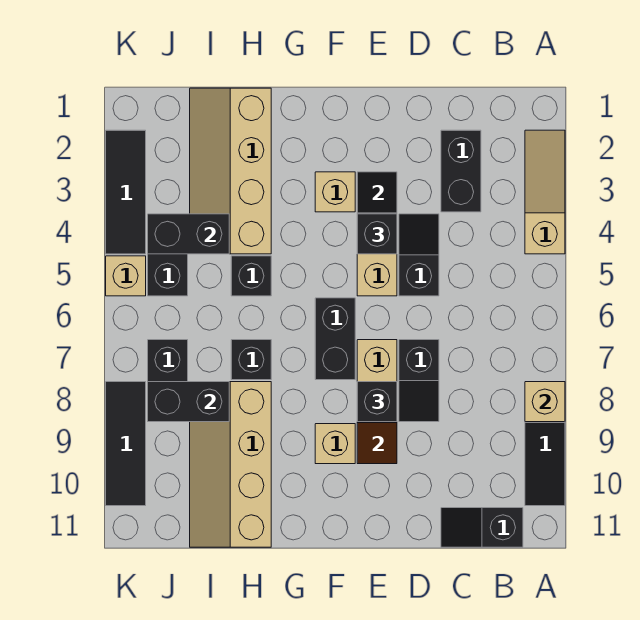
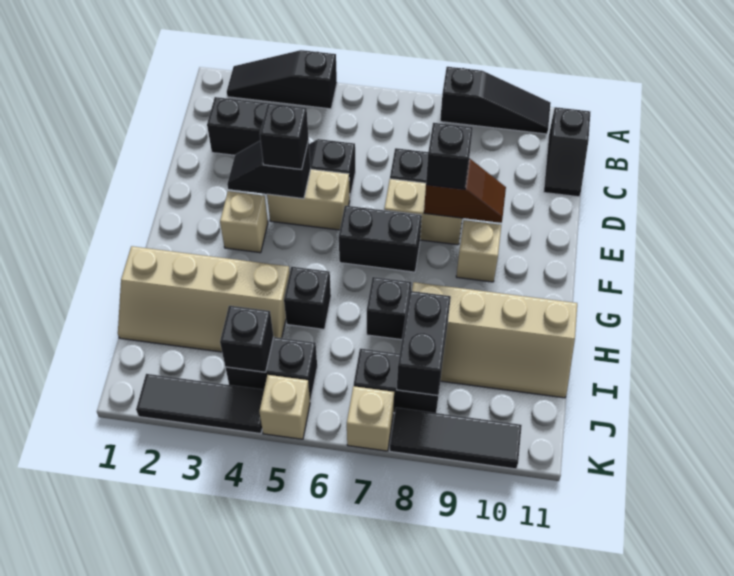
tan slope A2:A4 level 1 top 4 -> black slope A2:A4 level 1 top 4
tan brick A8 level 2 -> tan brick K7 level 1
black brick I4:J4 level 2 -> black brick J4 level 2

